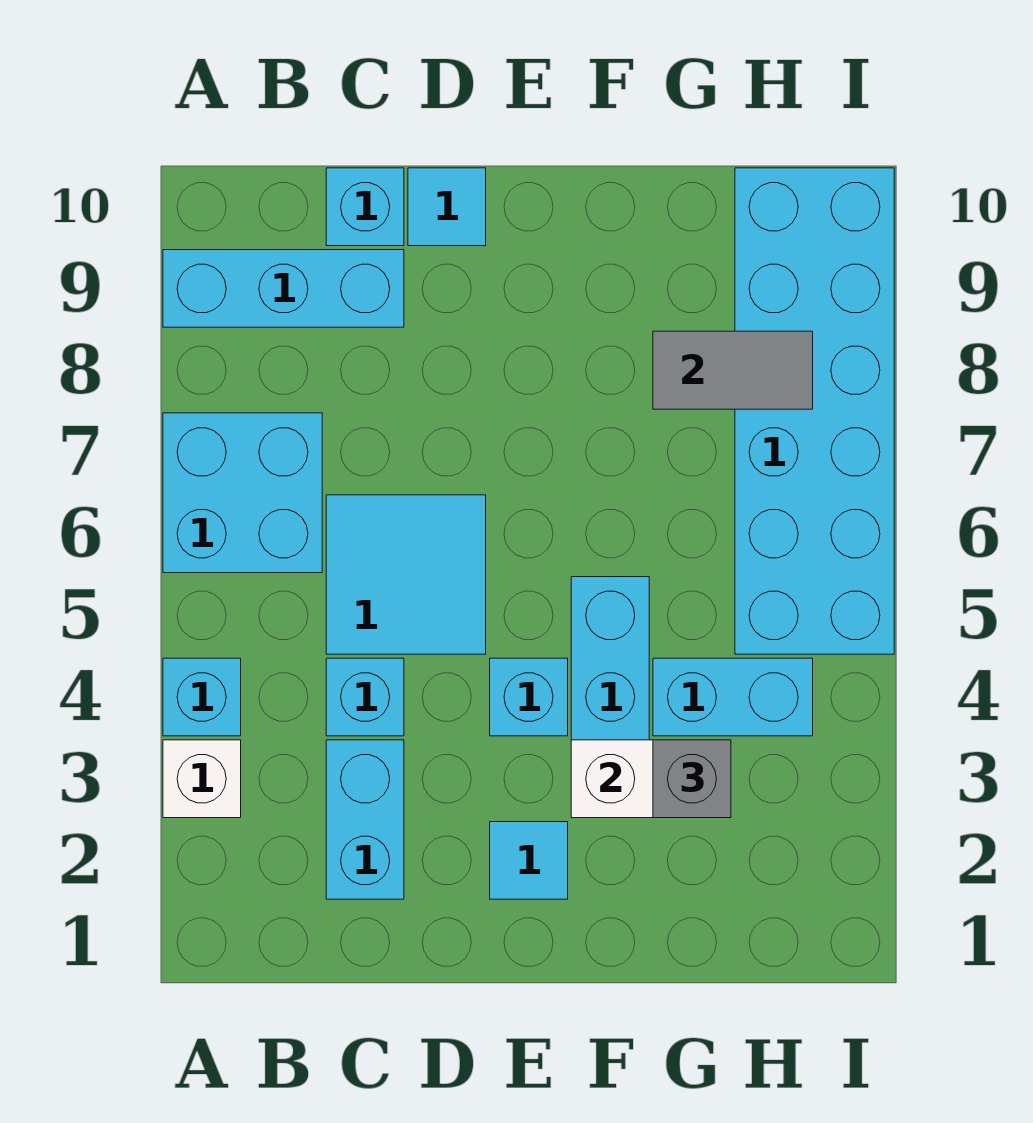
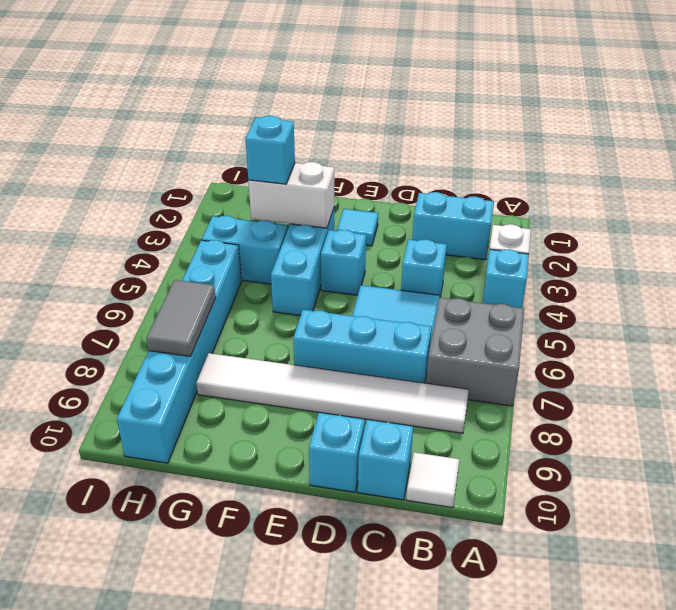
cyan brick A6:B7 level 1 -> grey brick A6:B7 level 1
cyan brick A9:C9 level 1 -> cyan brick C7:E7 level 1
none -> white tile B8:G8 level 1
none -> white tile B10 level 1
cyan brick C2:C3 level 1 -> cyan brick B2:C2 level 1
cyan tile D10 level 1 -> cyan brick D10 level 1
grey brick G3 level 3 -> cyan brick G3 level 3
grey tile G8:H8 level 2 -> grey tile H7:H8 level 2
cyan brick H5:I10 level 1 -> cyan brick H5:H10 level 1

